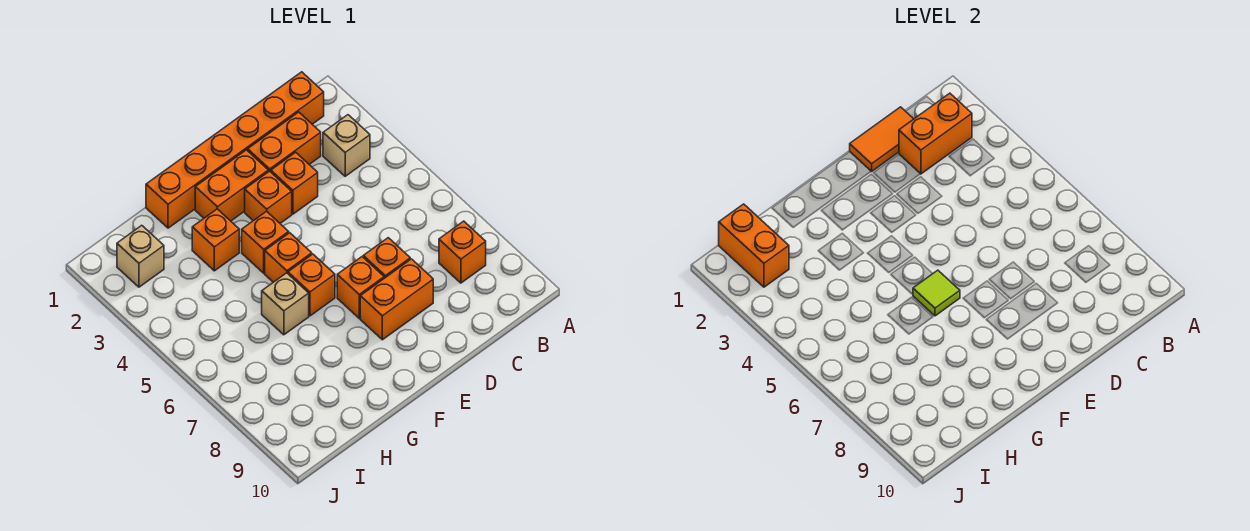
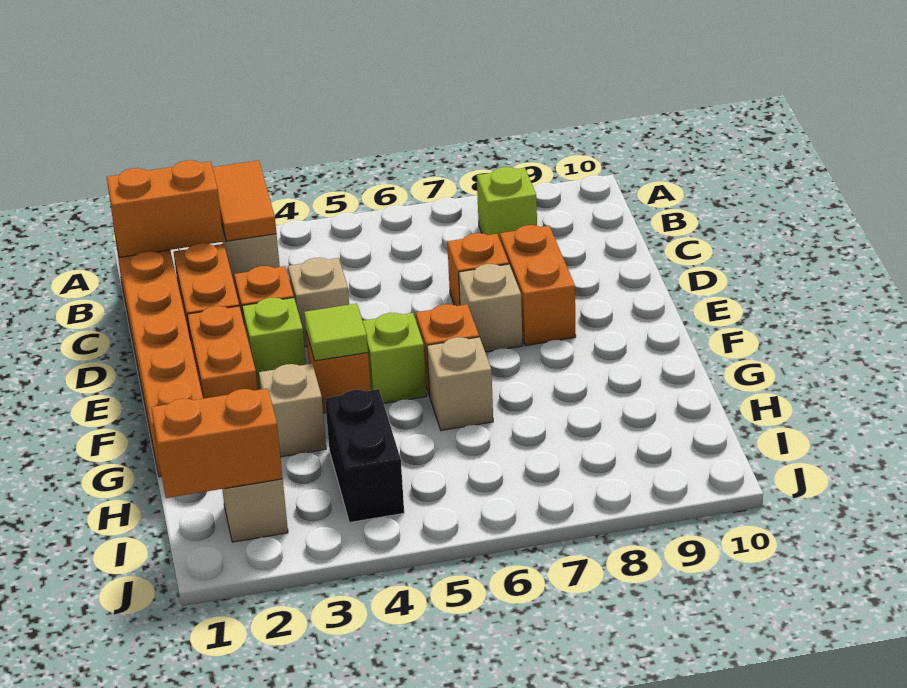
orange brick B2:C2 level 2 -> orange brick B1:B2 level 2
orange brick B8 level 1 -> lime brick B8 level 1
orange tile C1:D1 level 2 -> orange tile A3:B3 level 2
none -> tan brick D4 level 1
orange brick E3 level 1 -> lime brick E3 level 1
orange brick E7 level 1 -> tan brick E7 level 1
orange brick F5 level 1 -> lime brick F5 level 1
lime tile F6 level 2 -> lime tile F4 level 2
orange brick G3 level 1 -> tan brick G3 level 1
none -> black brick H4:I4 level 1

